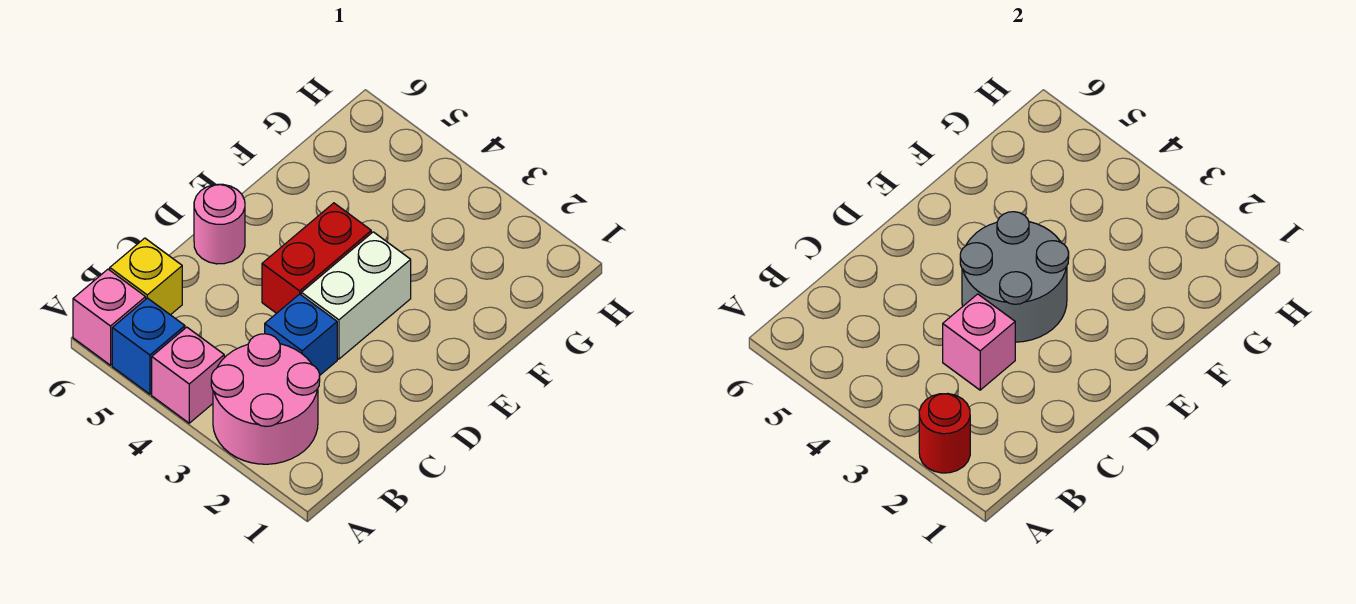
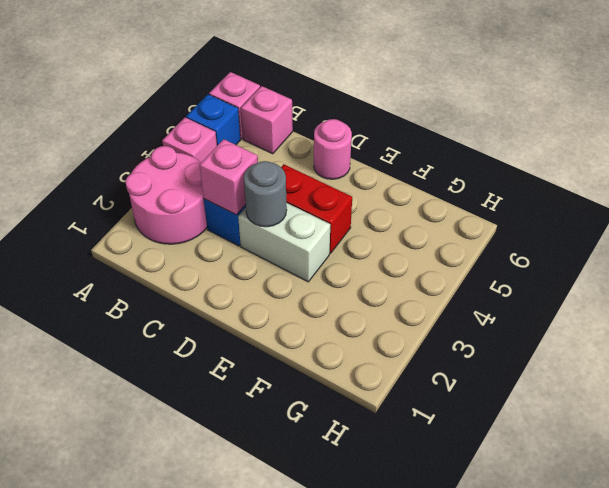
red round brick A2 level 2 -> none
yellow brick B6 level 1 -> pink brick B6 level 1
grey round brick D3:E4 level 2 -> grey round brick D3 level 2

